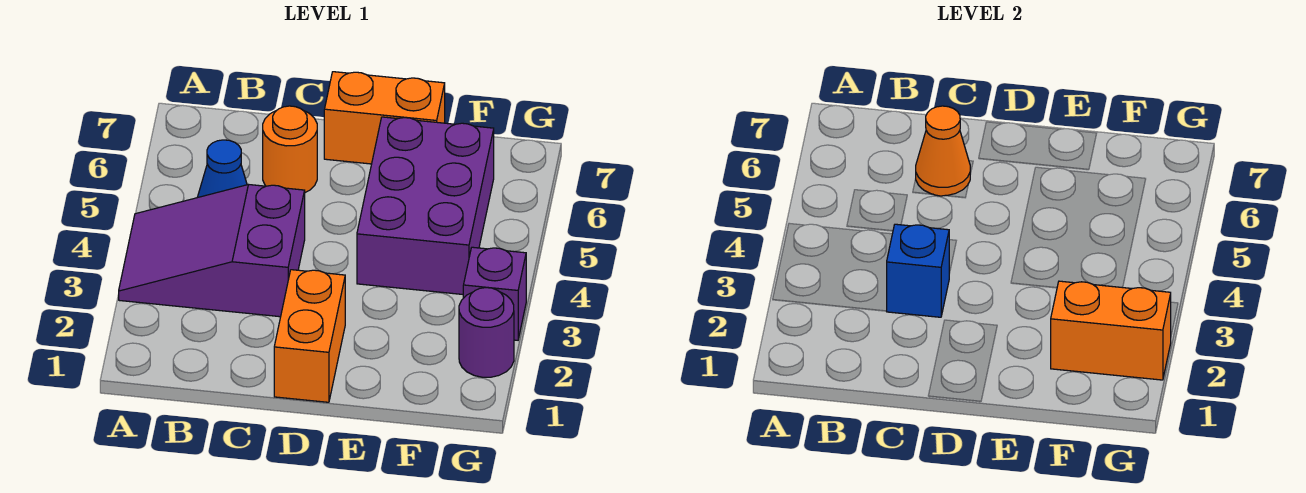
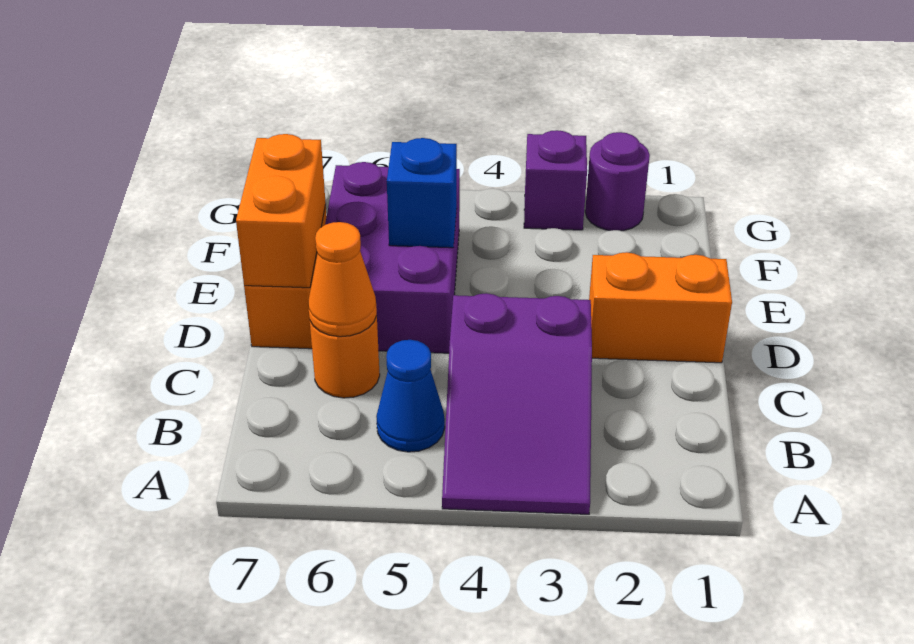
blue brick C3 level 2 -> blue brick E5 level 2
purple brick E4:F6 level 1 -> purple brick D5:F6 level 1
orange brick F2:G2 level 2 -> orange brick D7:E7 level 2

